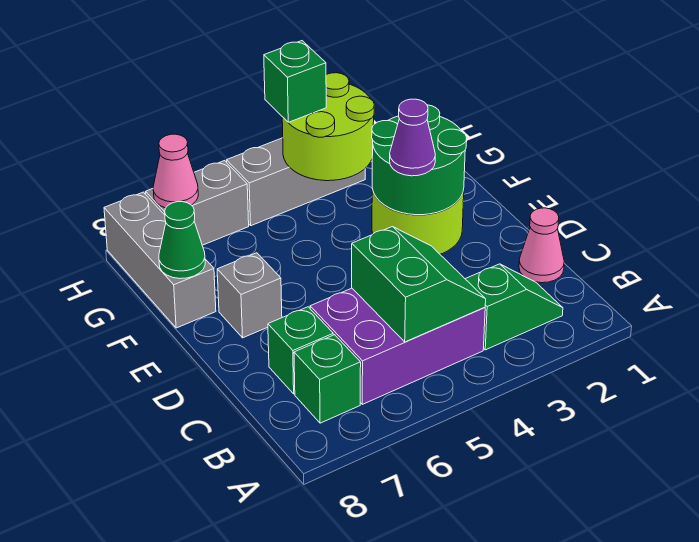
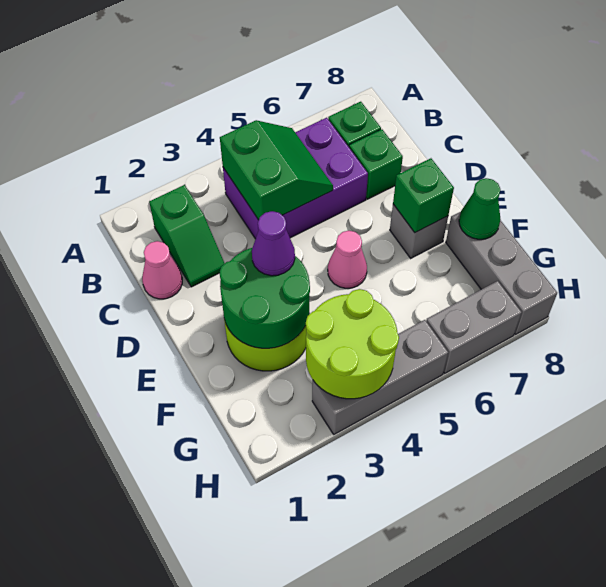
green slope B2:B3 level 1 top 3 -> green slope B2:C2 level 1 top B
green slope B4:C5 level 2 top 5 -> green slope B4:C5 level 2 top 4
green brick H4 level 3 -> green brick E7 level 2
pink cone H7 level 2 -> pink cone E5 level 1

